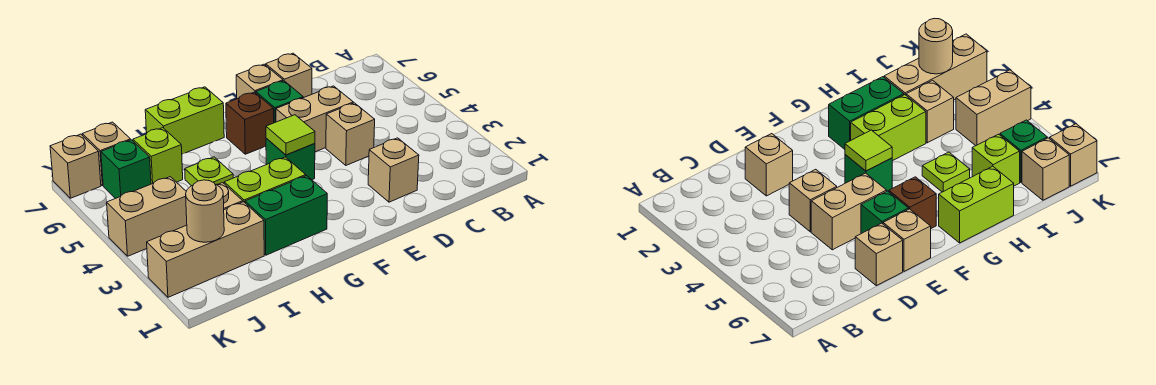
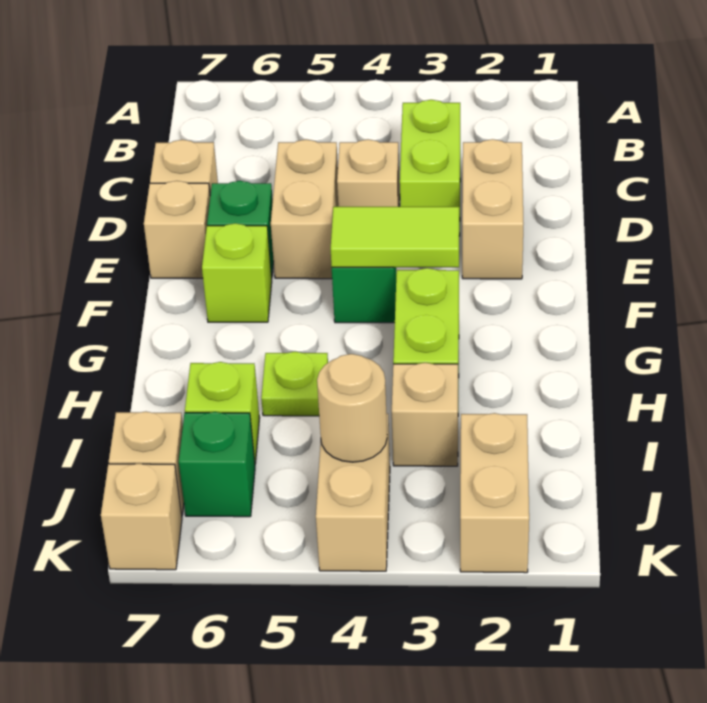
tan brick D2 level 1 -> tan brick D2:E2 level 1
lime tile F4 level 2 -> lime tile F3:F4 level 2
brown brick F6 level 1 -> lime brick F6 level 1
green brick G2:H2 level 1 -> none
lime brick G7:H7 level 1 -> lime brick C3:D3 level 1
tan brick I2:K2 level 1 -> tan brick J2:K2 level 1
tan round brick J2 level 2 -> tan round brick J4 level 2

